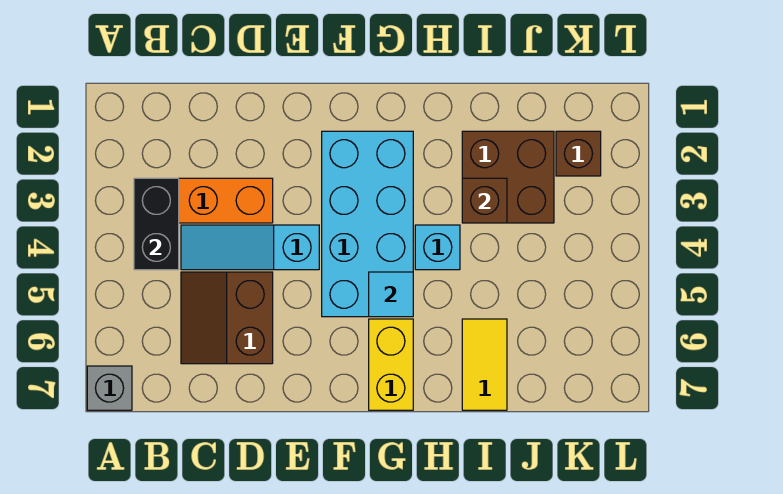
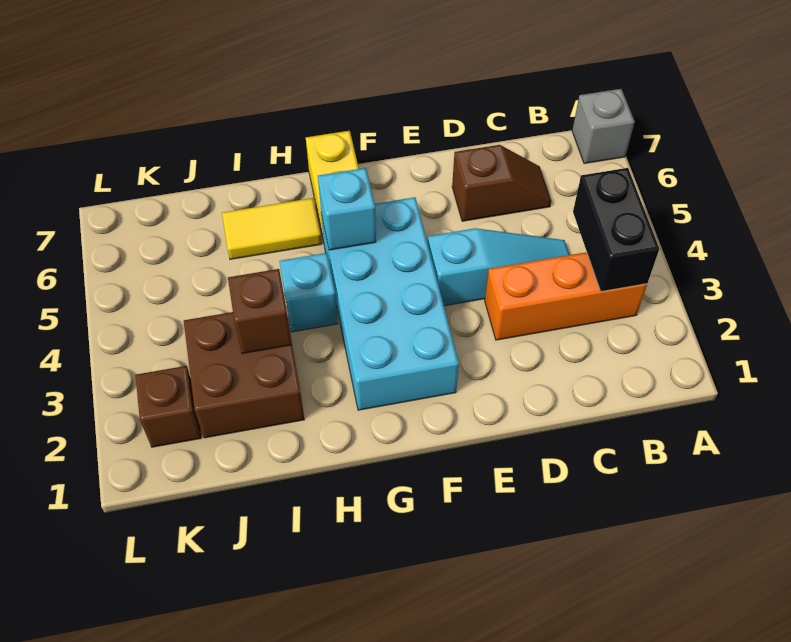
brown slope C5:D6 level 1 top D -> brown slope C6:D6 level 1 top D
cyan tile G5 level 2 -> cyan brick G5 level 2
yellow tile I6:I7 level 1 -> yellow tile H6:I6 level 1

